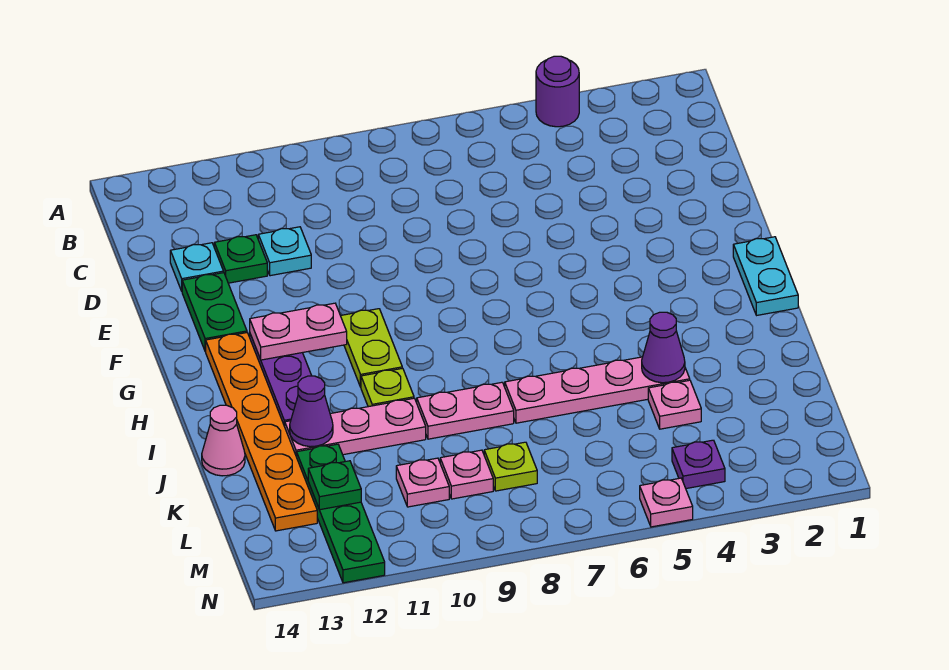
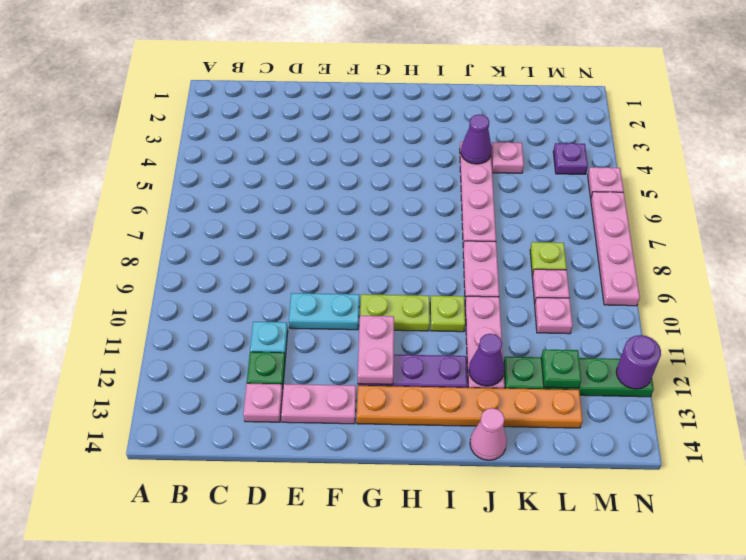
purple round brick A4 level 1 -> purple round brick N12 level 2
cyan plate D13 level 1 -> pink plate D13 level 1
green plate E13:F13 level 1 -> pink plate E13:F13 level 1
cyan plate G1:H1 level 1 -> cyan plate E10:F10 level 1
none -> pink plate N6:N9 level 1

